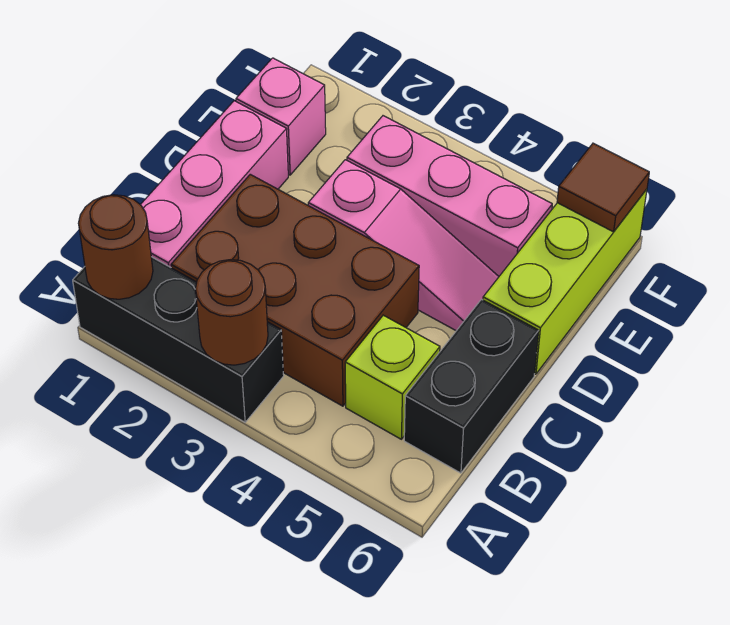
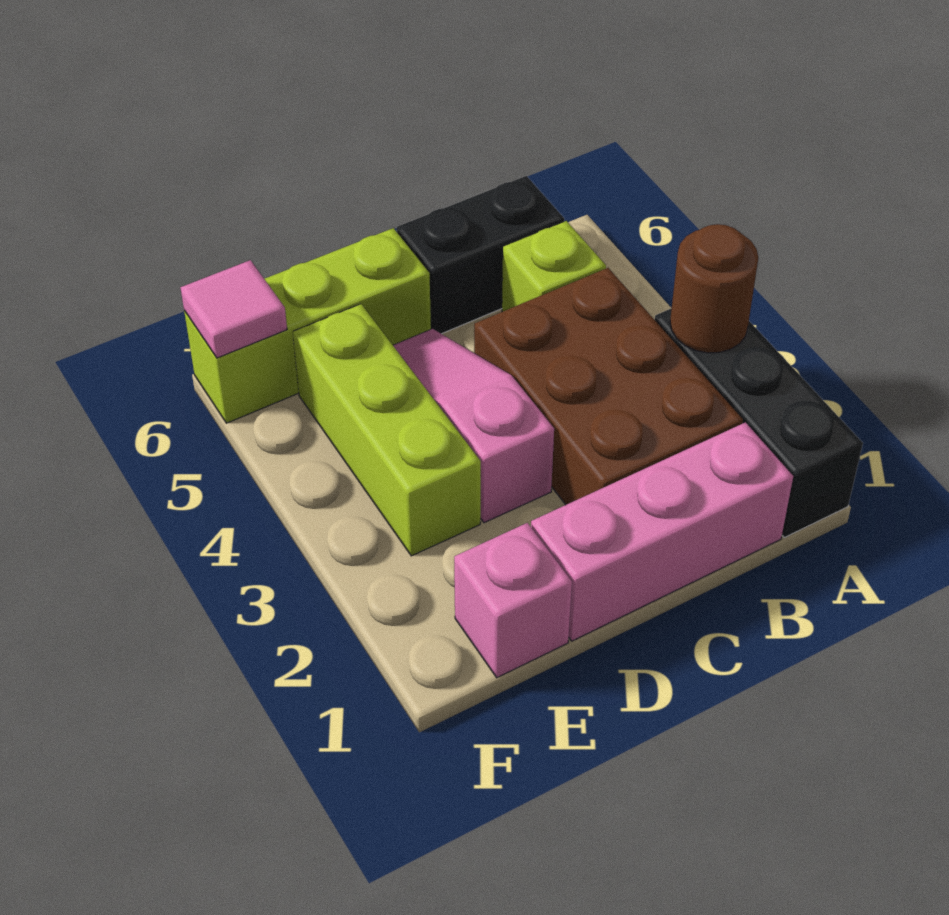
brown round brick A1 level 2 -> none
pink brick E3:E5 level 1 -> lime brick E3:E5 level 1
brown tile F6 level 2 -> pink tile F6 level 2

